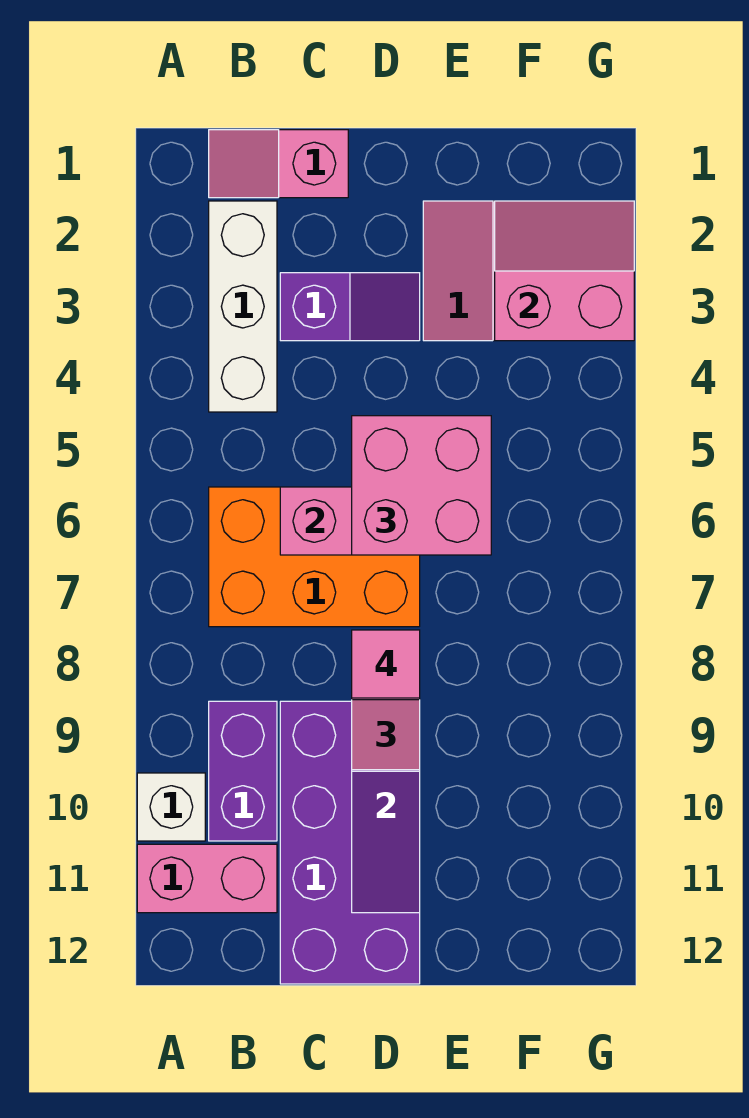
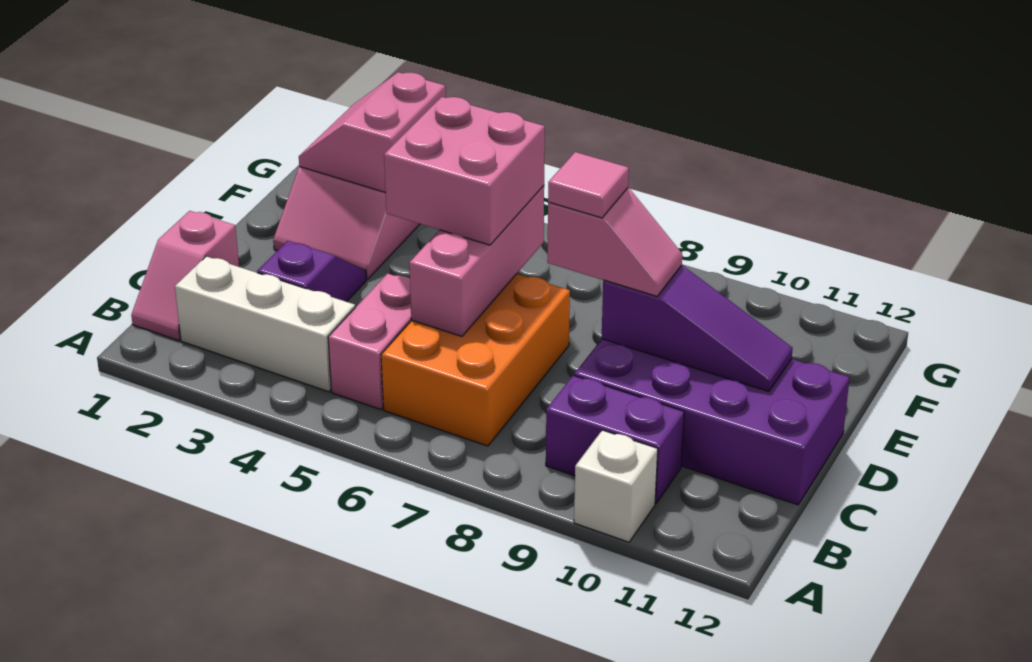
pink brick A11:B11 level 1 -> pink brick B5:C5 level 1

